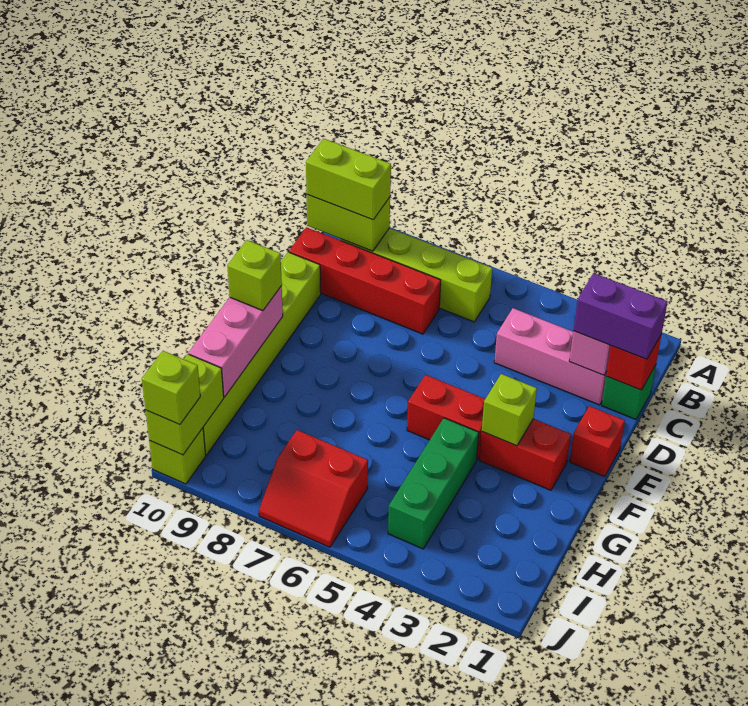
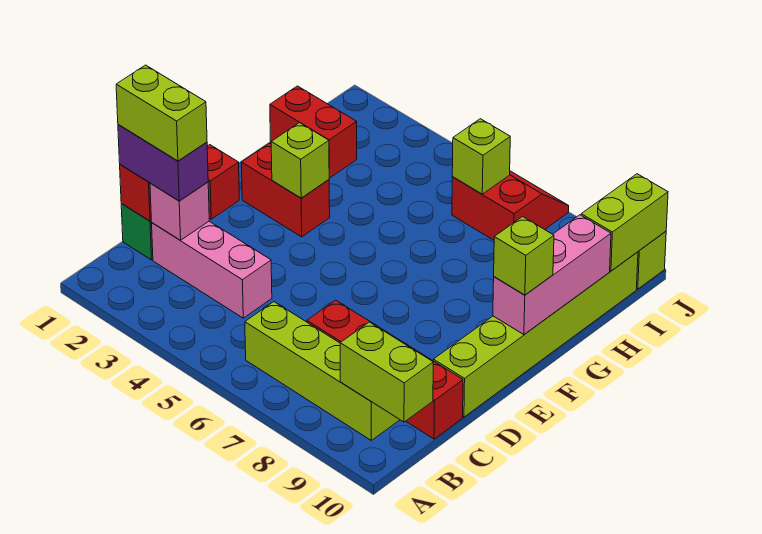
lime brick B9:B10 level 3 -> lime brick C1:C2 level 4
red brick F4:F5 level 1 -> red brick H1:H2 level 1
green brick G4:I4 level 1 -> none
lime brick J10 level 3 -> lime brick I6 level 2

